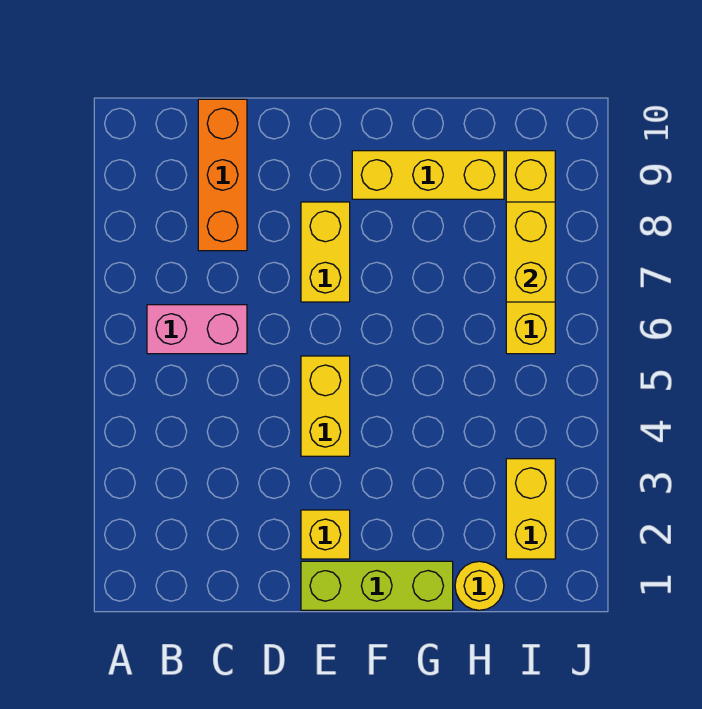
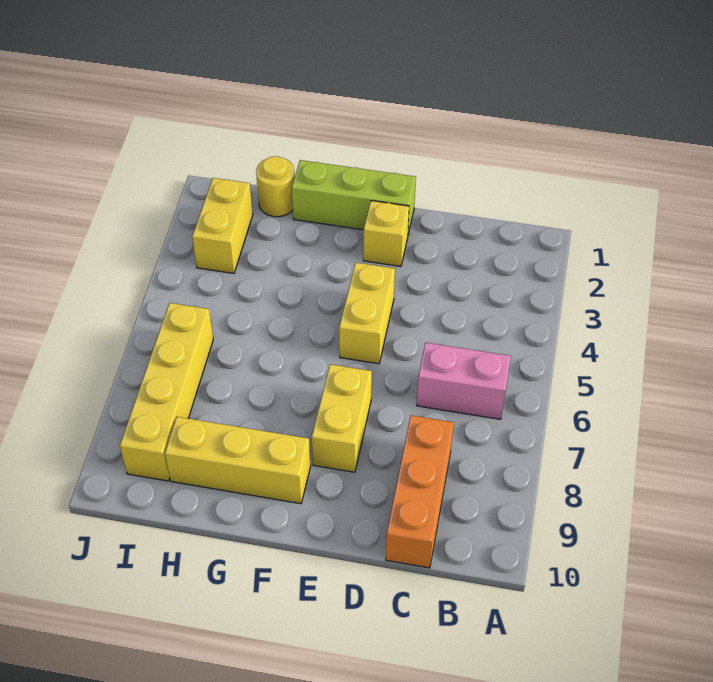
yellow brick I7:I8 level 2 -> none

